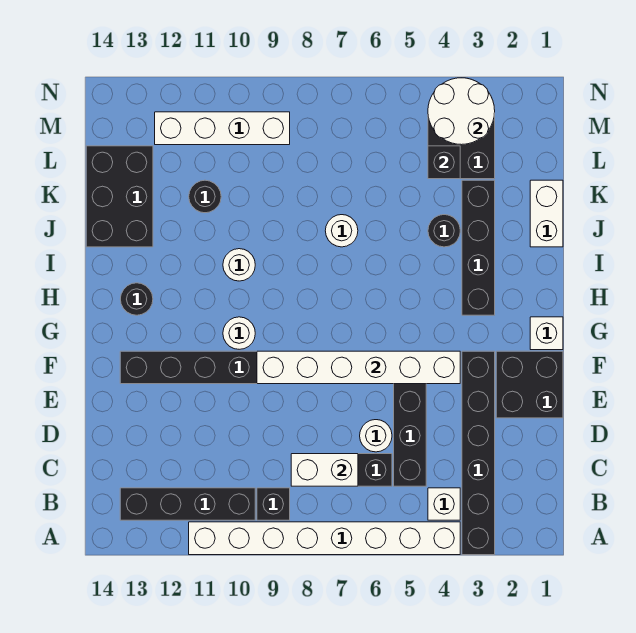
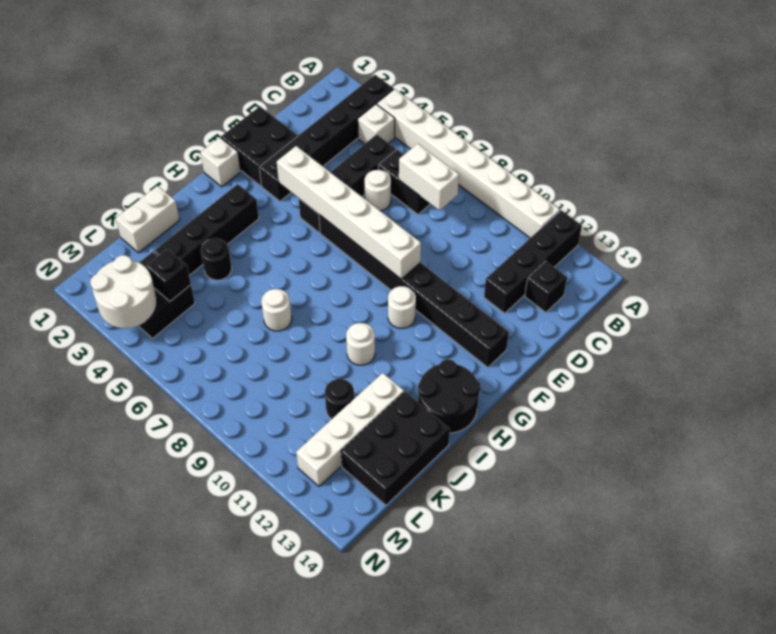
black brick B9 level 1 -> black brick C13 level 1
black brick B10:B13 level 1 -> black brick A12:D12 level 1
black round brick H13 level 1 -> black round brick H13:I14 level 1
white brick M9:M12 level 1 -> white brick J12:M12 level 1

